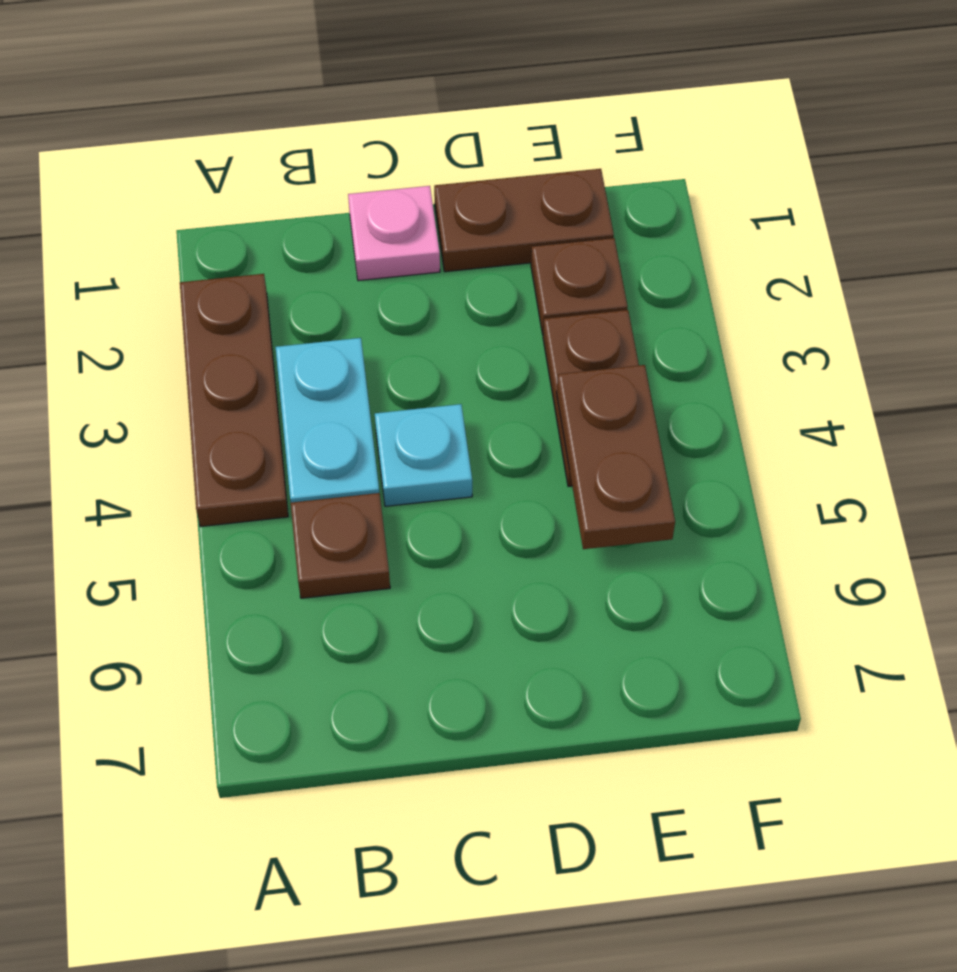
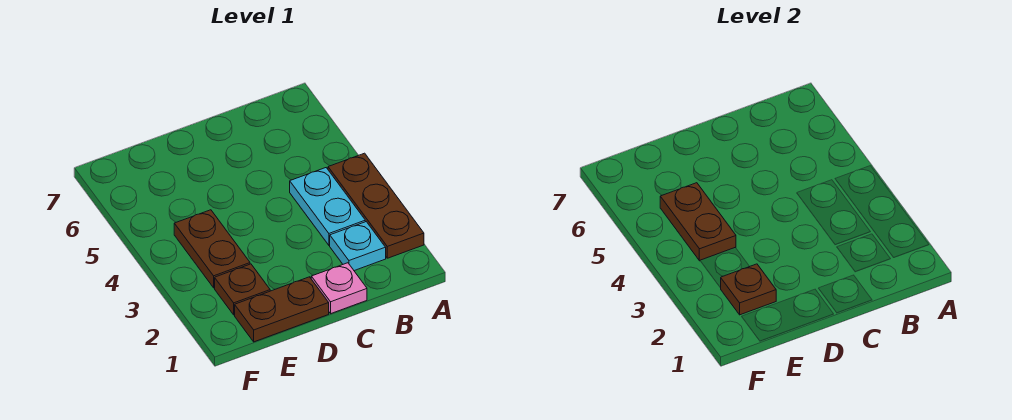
brown plate B5 level 1 -> brown plate E2 level 2
cyan plate C4 level 1 -> cyan plate B2 level 1

